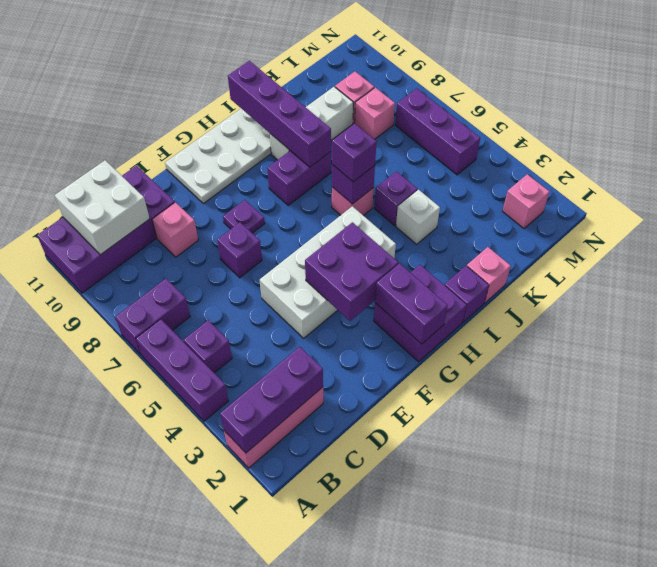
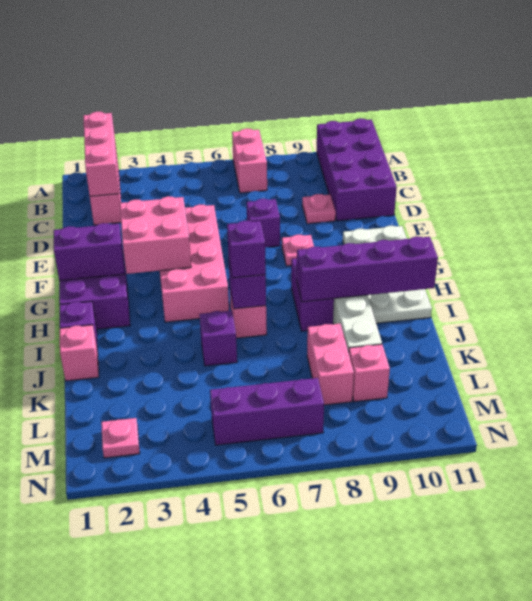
purple brick A2:C2 level 2 -> pink brick A2:C2 level 2
purple brick A4:A6 level 1 -> none
purple brick A7:B7 level 1 -> pink brick A7:B7 level 1
purple brick B5 level 1 -> none
white brick B10:C11 level 2 -> none
pink brick D9 level 1 -> pink plate D9 level 1
white brick E4:H5 level 1 -> pink brick E4:H5 level 1
purple brick F3:G4 level 2 -> pink brick F3:G4 level 2
purple plate F8 level 1 -> pink plate F8 level 1
white brick J4 level 1 -> none
pink brick L8 level 1 -> pink brick K8:L8 level 1
pink brick M2 level 1 -> pink plate M2 level 1

